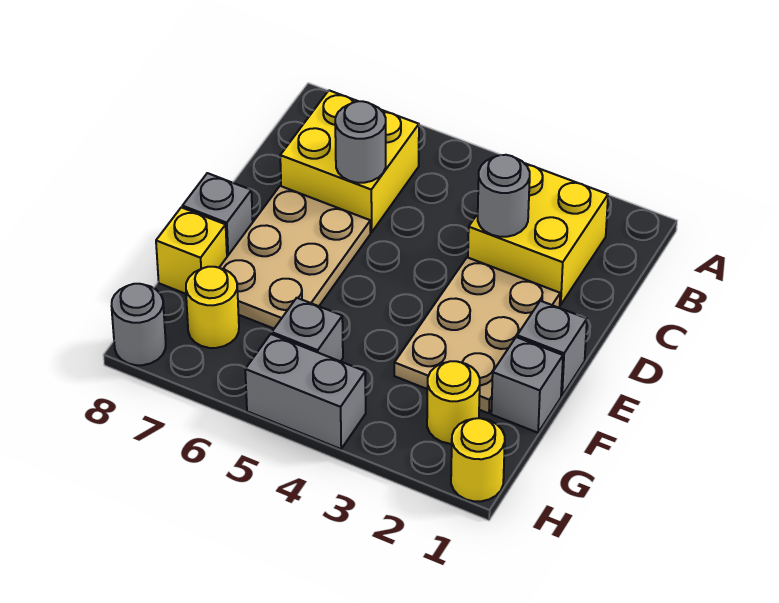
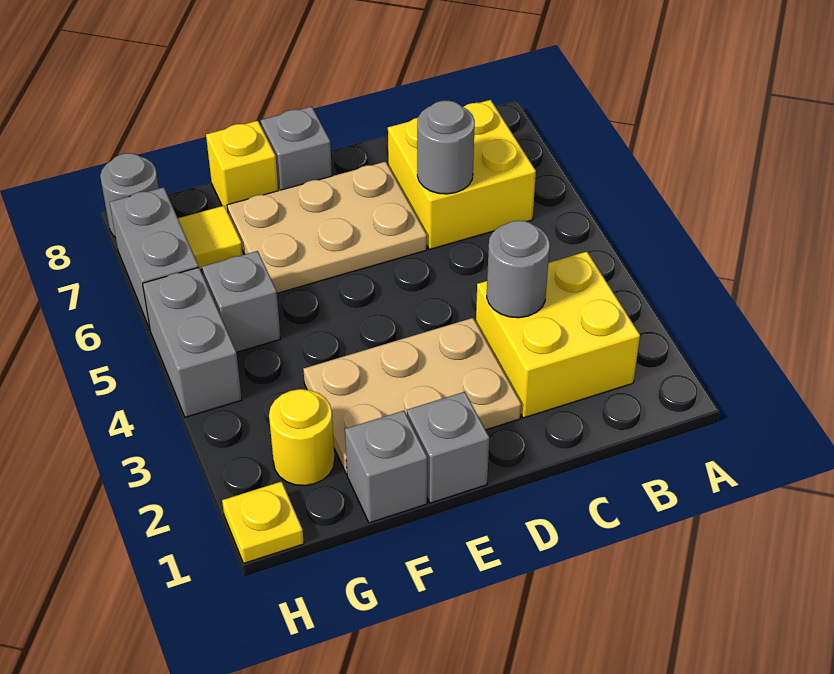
yellow round brick G7 level 1 -> yellow tile G7 level 1
yellow round brick H1 level 1 -> yellow plate H1 level 1
none -> grey brick H6:H7 level 1

